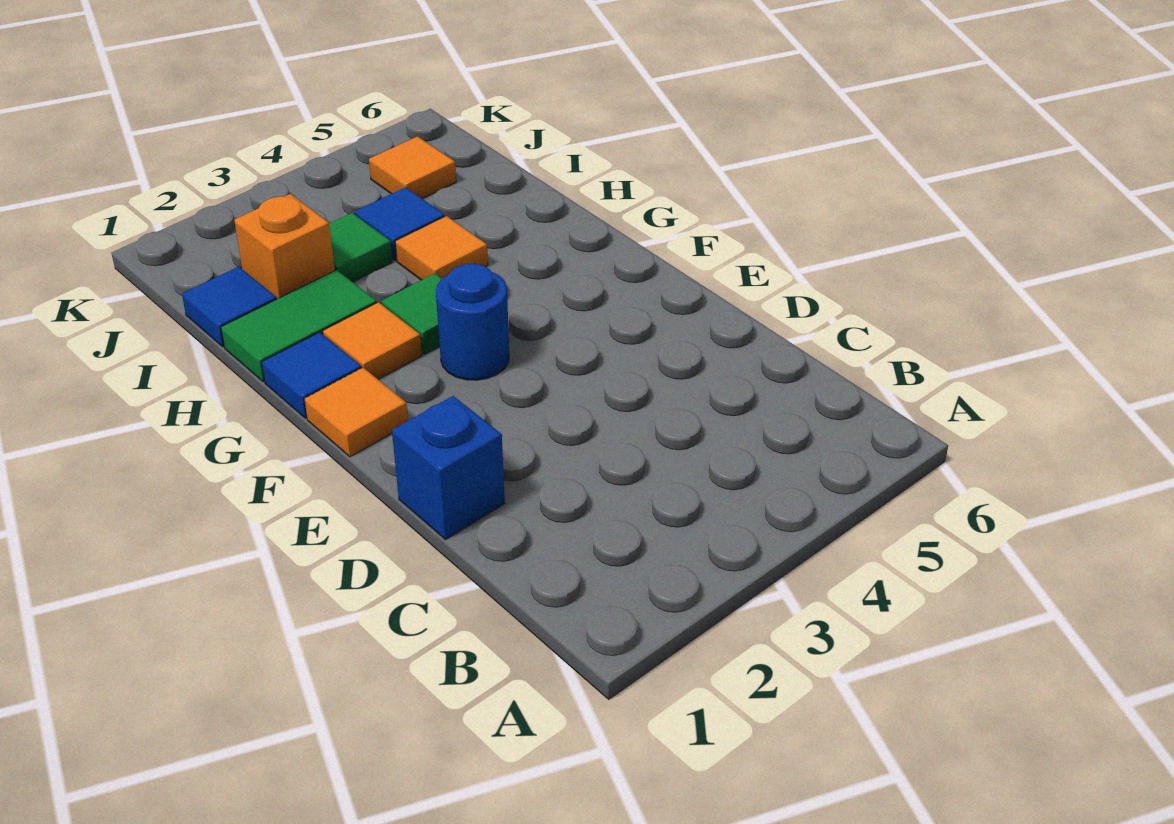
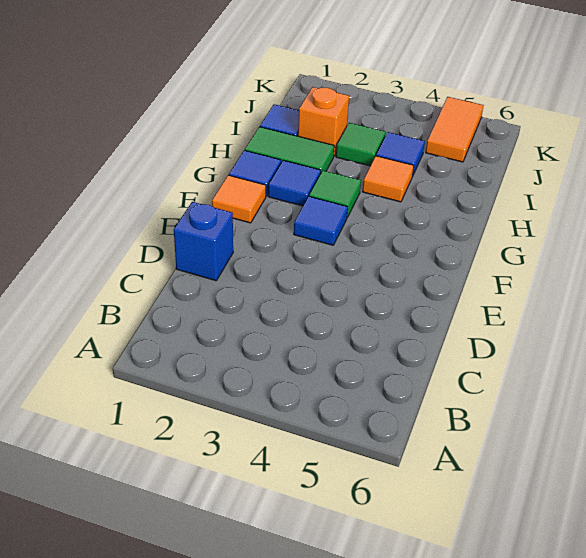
blue round brick F3 level 1 -> blue tile F3 level 1
orange tile G2 level 1 -> blue tile G2 level 1
orange tile J5 level 1 -> orange tile J5:K5 level 1

